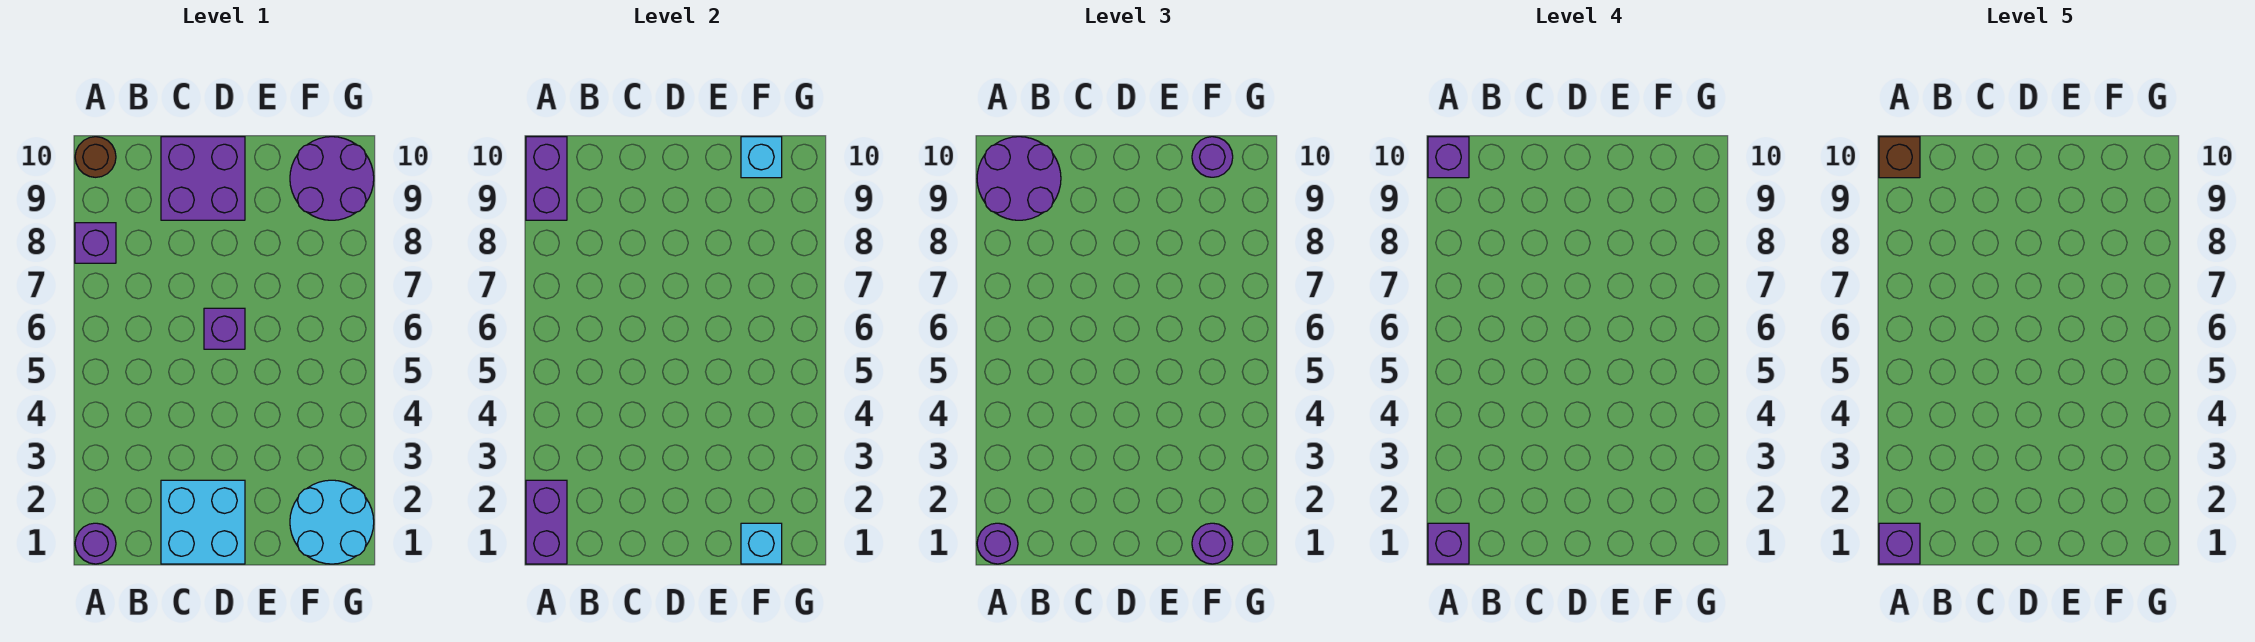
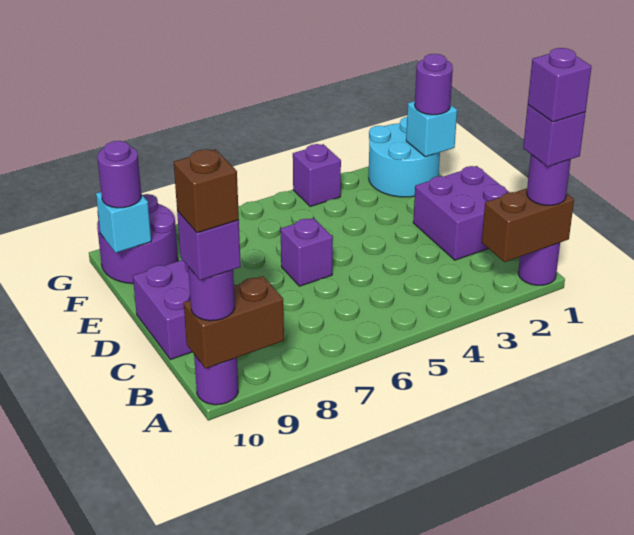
purple brick A1:A2 level 2 -> brown brick A1:A2 level 2
purple brick A8 level 1 -> purple brick G4 level 1
purple brick A9:A10 level 2 -> brown brick A9:A10 level 2
purple round brick A9:B10 level 3 -> purple round brick A10 level 3
brown round brick A10 level 1 -> purple round brick A10 level 1
cyan brick C1:D2 level 1 -> purple brick C1:D2 level 1

